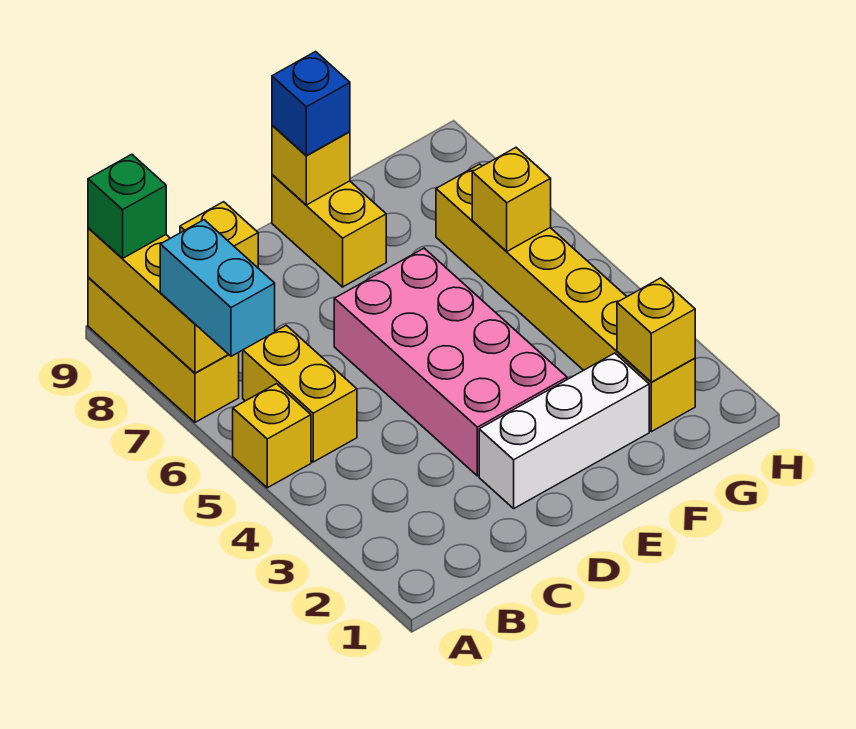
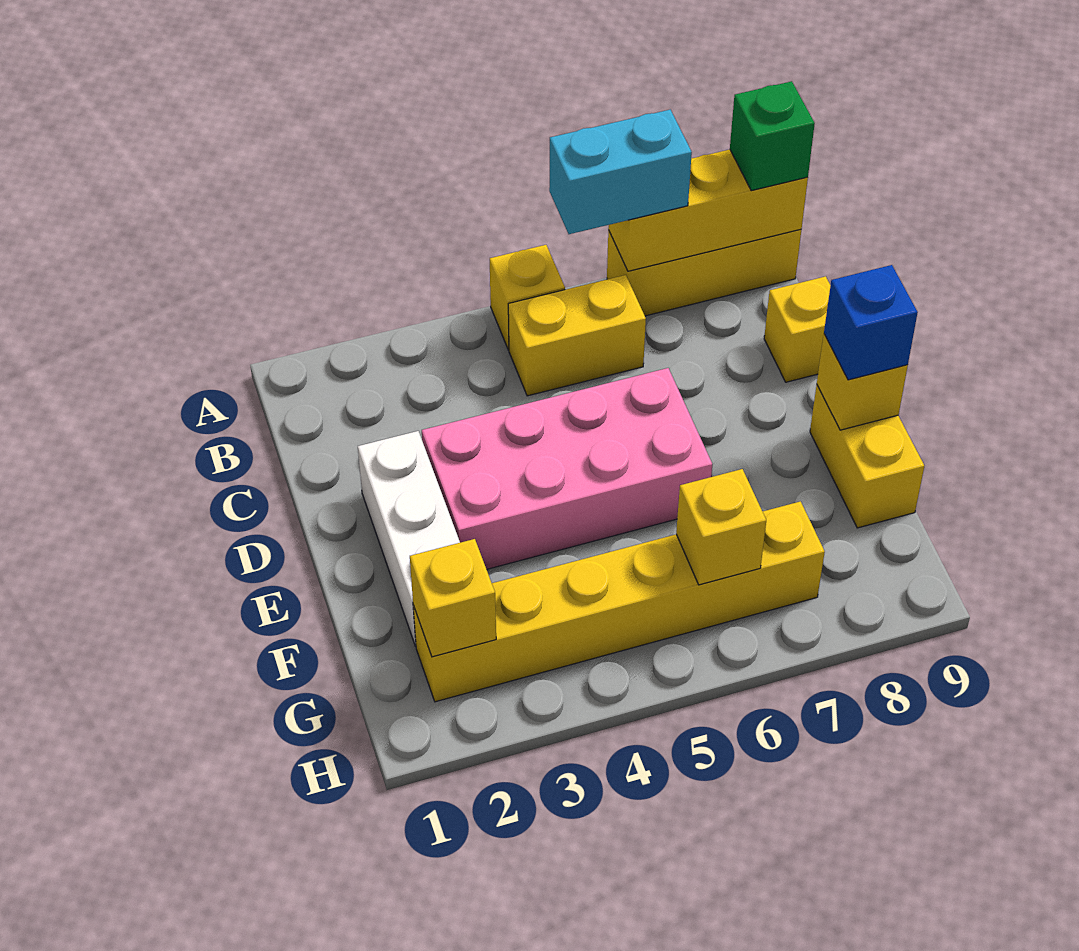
yellow brick E8:E9 level 1 -> yellow brick E9:F9 level 1

